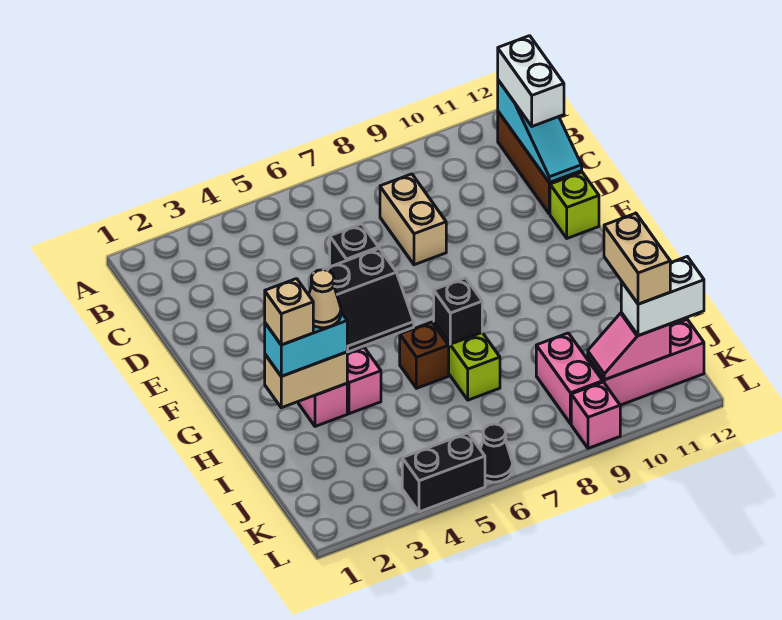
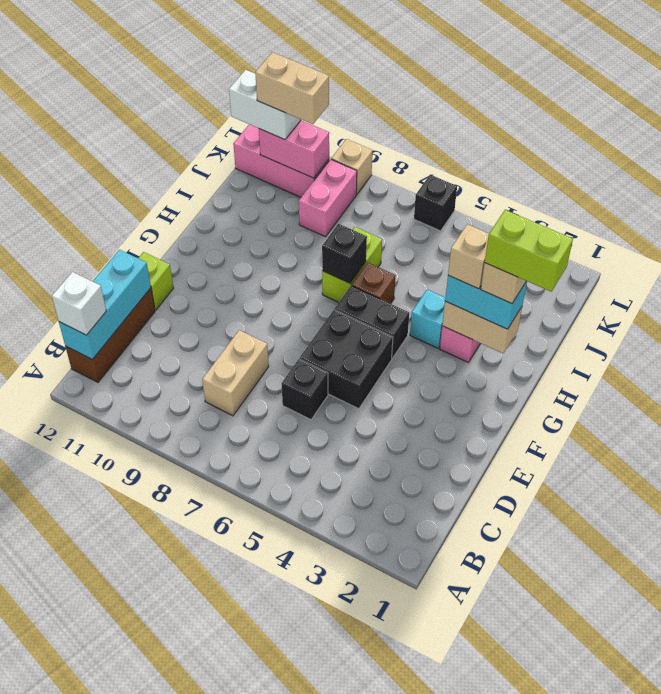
cyan slope B12:D12 level 2 top B -> cyan brick B12:D12 level 2
white brick B12:C12 level 3 -> white brick B12 level 3
black slope E5:F6 level 1 top E -> black brick E5:F6 level 1
none -> lime brick H1:H2 level 5
tan cone H3 level 4 -> tan brick H3 level 4
pink brick H4 level 1 -> cyan brick H4 level 1
tan brick J11:K11 level 4 -> tan brick K10:K11 level 4
pink slope K10:K11 level 2 top 11 -> pink brick K10:K11 level 2
black brick L4:L5 level 1 -> black brick G5:G6 level 1
black cone L6 level 1 -> black brick L6 level 1
pink brick L9 level 1 -> tan brick L9 level 1

